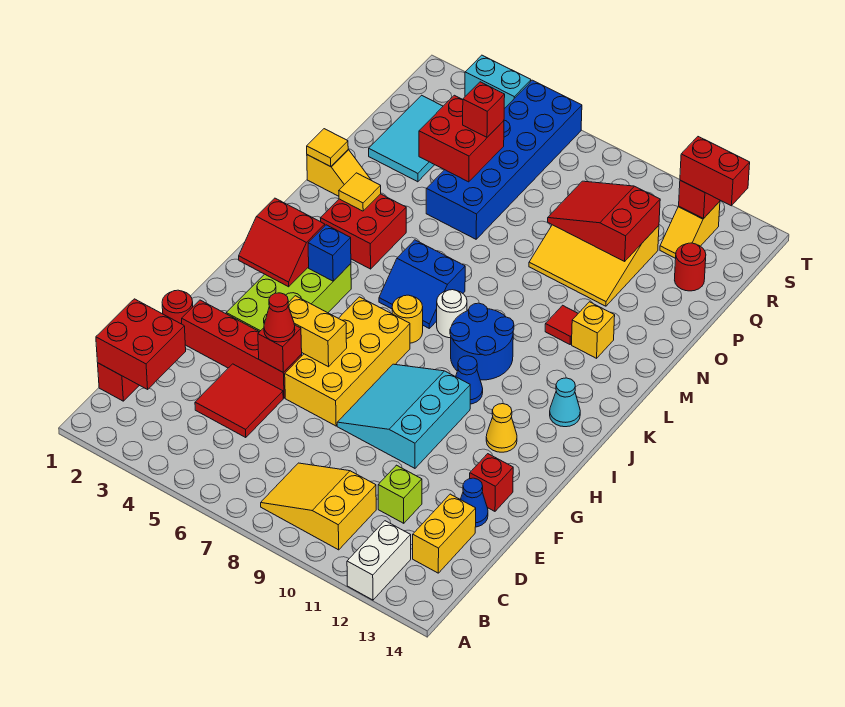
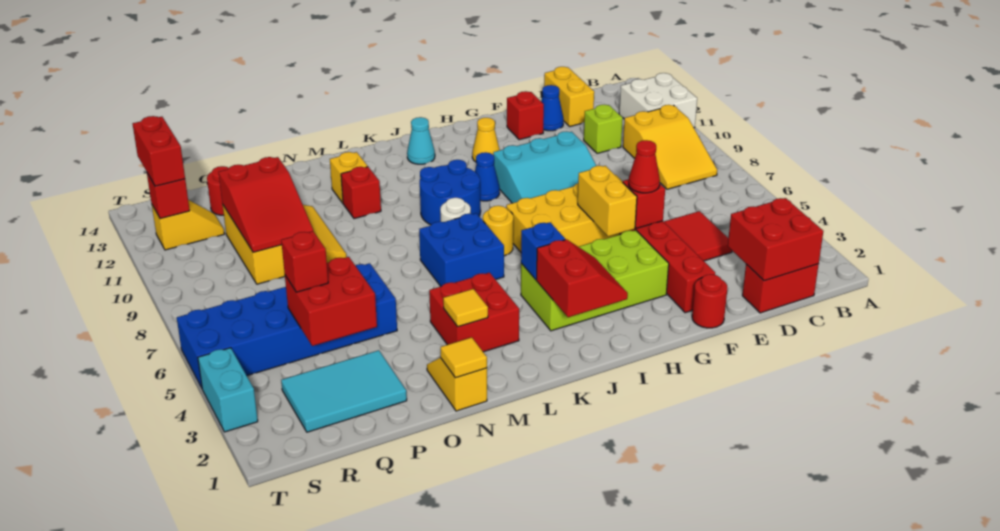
white brick A12:B12 level 1 -> white brick A11:B12 level 1
yellow brick C13:D13 level 1 -> yellow brick D13:D14 level 1
blue slope K6:L7 level 1 top L -> blue brick K6:L7 level 1
red tile M11 level 1 -> red brick M11 level 1

